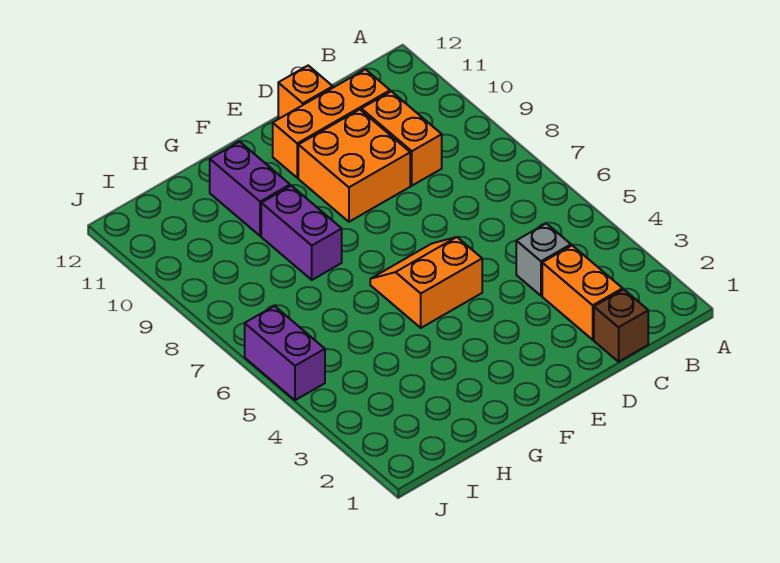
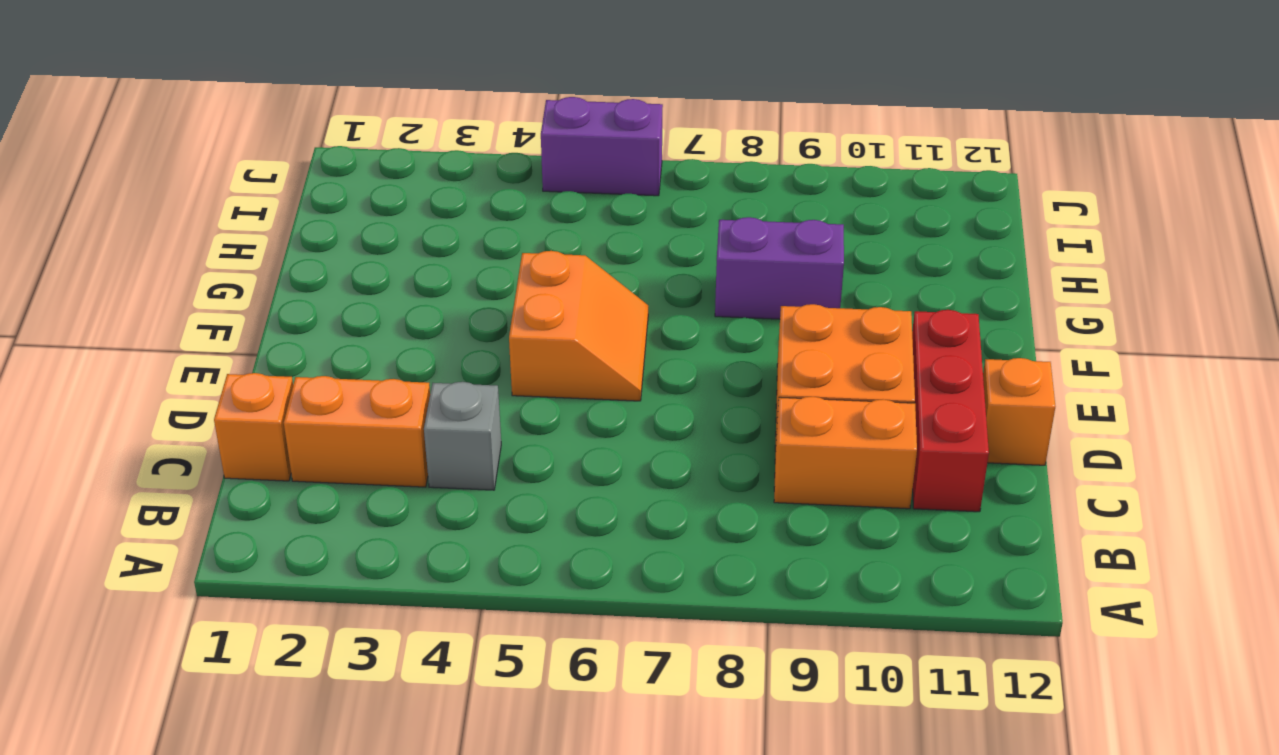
brown brick C1 level 1 -> orange brick C1 level 1
orange brick C11:E11 level 1 -> red brick C11:E11 level 1
purple brick G10:G11 level 1 -> none

